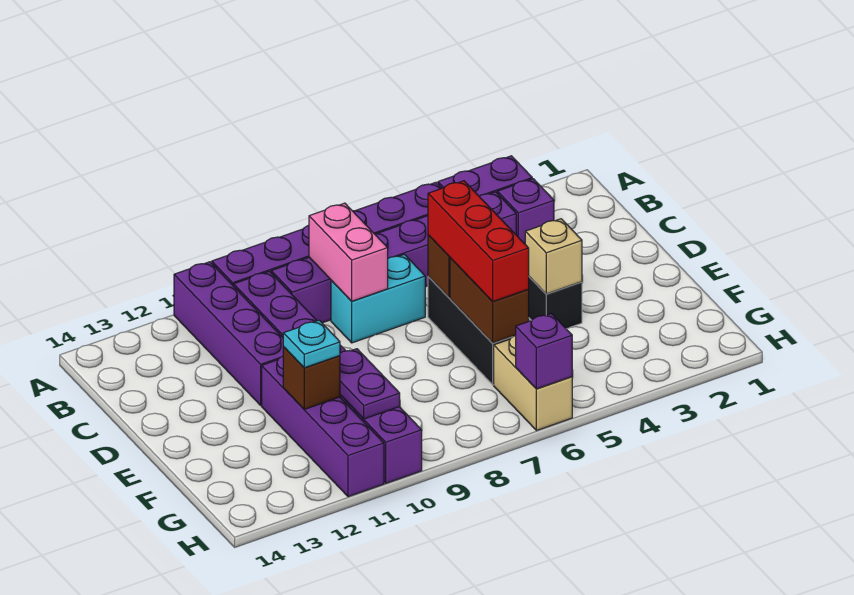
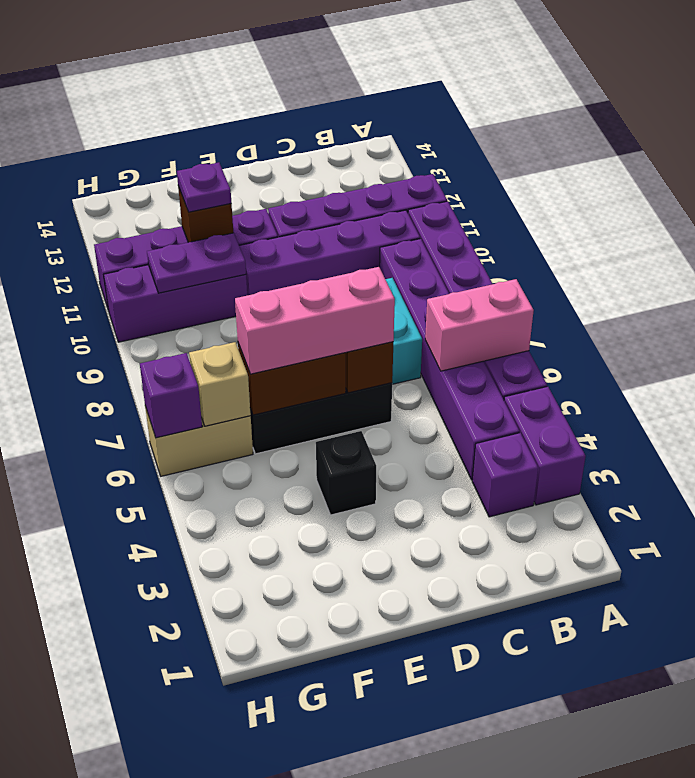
pink brick B8:C8 level 2 -> pink brick A6:B6 level 2
red brick D6:F6 level 3 -> pink brick D6:F6 level 3
tan brick E4 level 2 -> tan brick G6 level 2
cyan plate F11 level 3 -> purple plate F11 level 3

